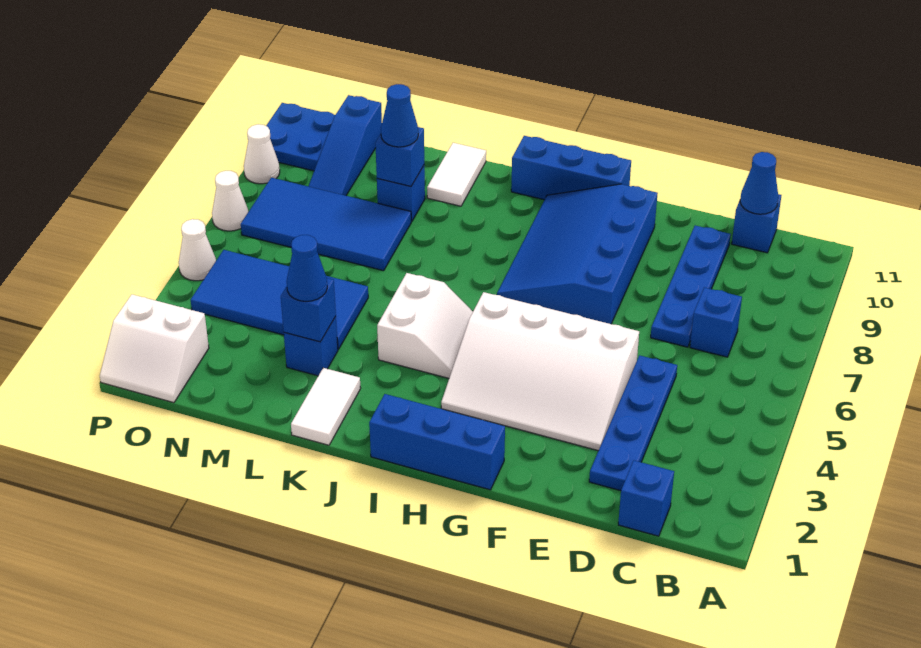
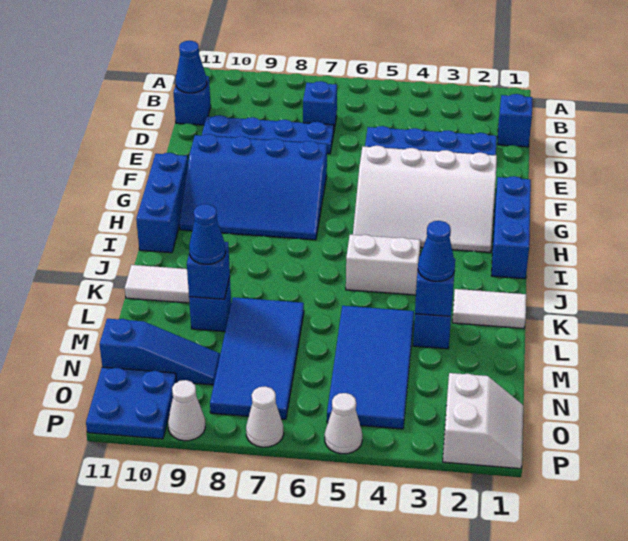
white slope E3:H5 level 1 top 5 -> white slope F2:H5 level 1 top F

